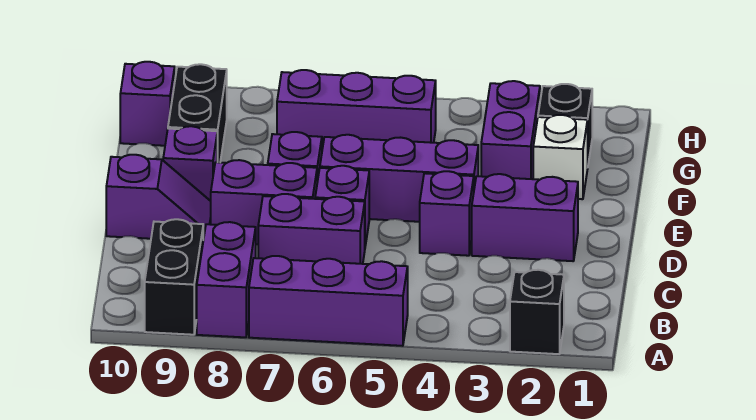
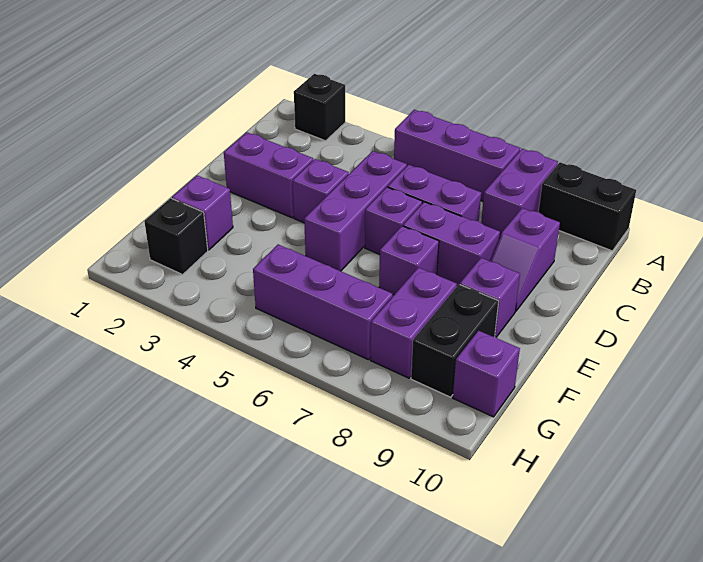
black brick A9:B9 level 1 -> black brick A9:A10 level 1
purple slope D9:D10 level 1 top 10 -> purple slope C9:D9 level 1 top C
purple brick E4:E6 level 1 -> purple brick C5:E5 level 1
white brick F2 level 1 -> purple brick F2 level 1
purple brick F3:G3 level 1 -> purple brick F8:G8 level 1

